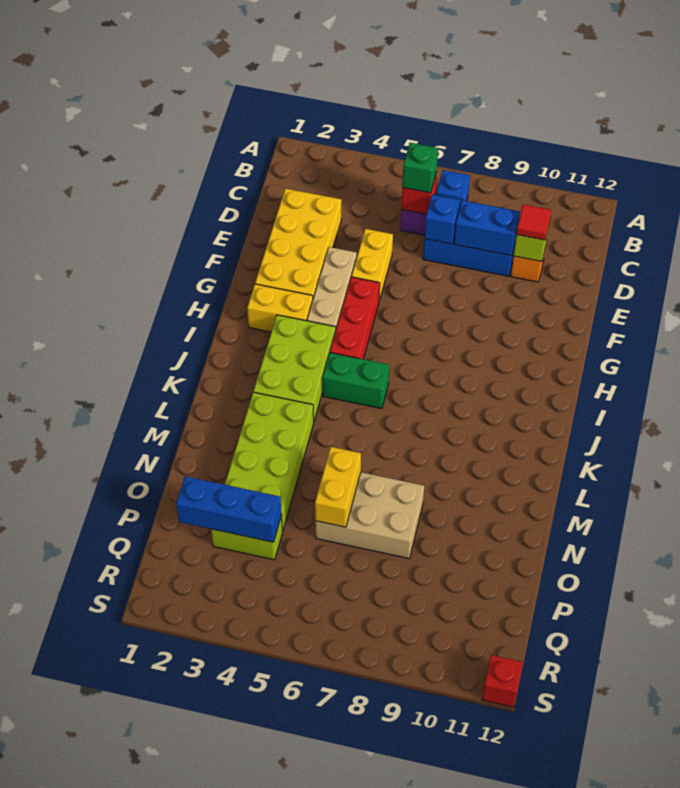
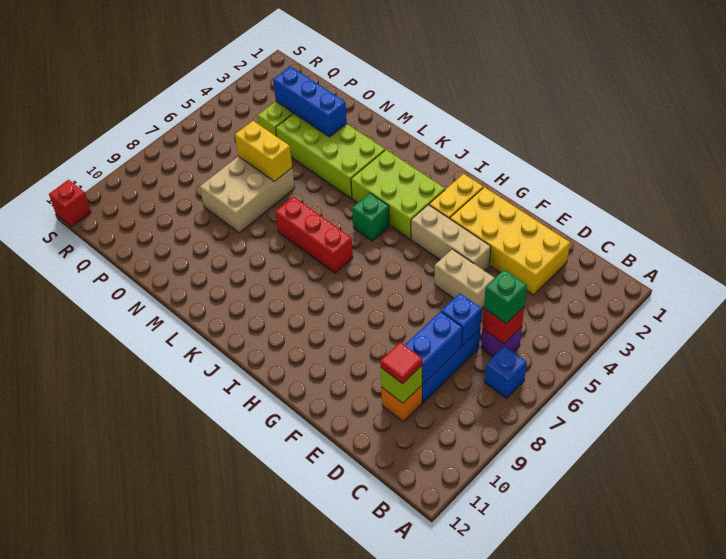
yellow brick E5:F5 level 1 -> tan brick E5:F5 level 1
red brick G5:I5 level 1 -> red brick J7:L7 level 1
green brick J5:J6 level 1 -> green brick J5 level 1
blue brick P2:P4 level 2 -> blue brick N3:P3 level 2

